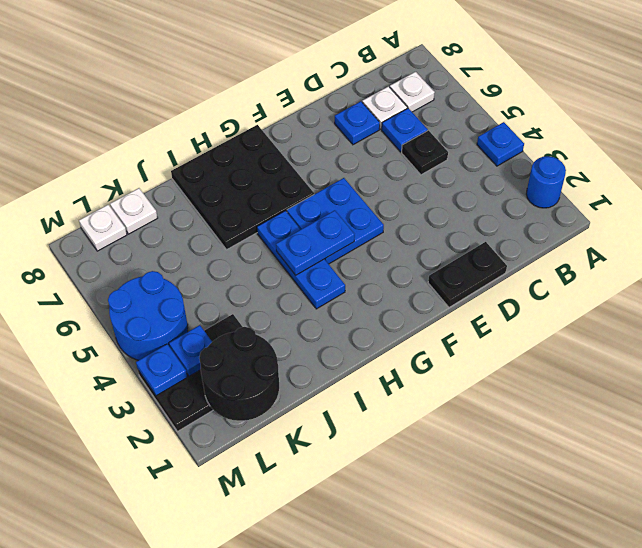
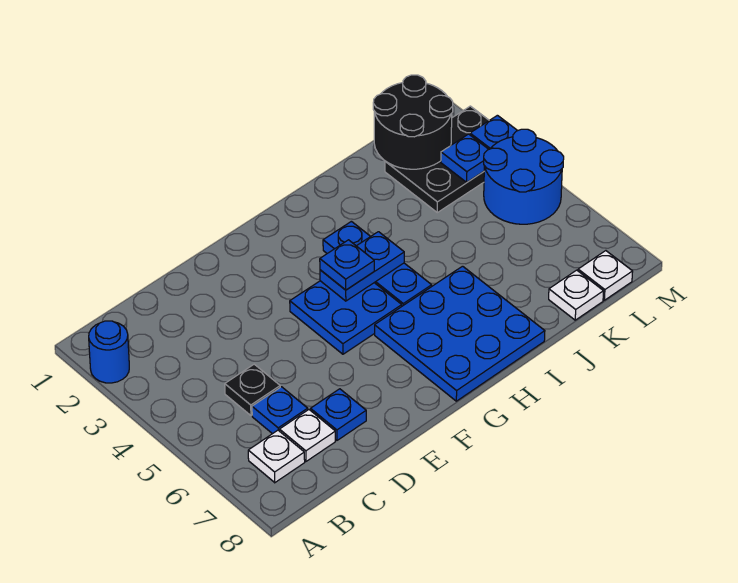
blue plate A4 level 1 -> blue plate G4 level 3
black plate D1:E1 level 1 -> none
black plate G6:I8 level 1 -> blue plate G6:I8 level 1

